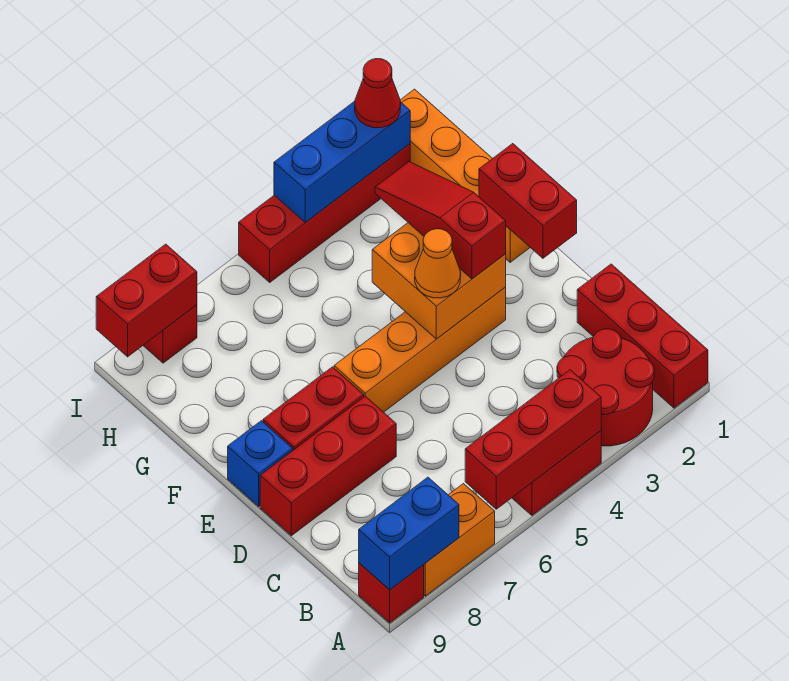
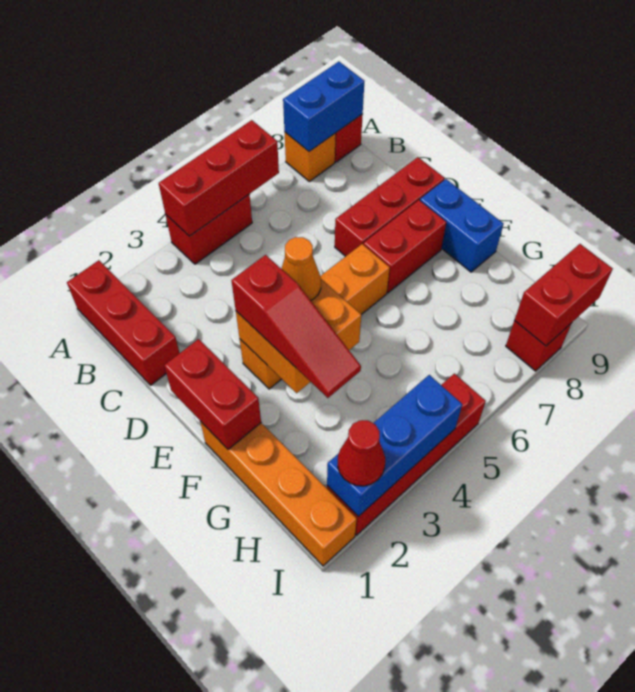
red round brick A2:B3 level 1 -> none
orange brick A7:A8 level 1 -> orange brick A8 level 1
blue brick E9 level 1 -> blue brick E9:F9 level 1

